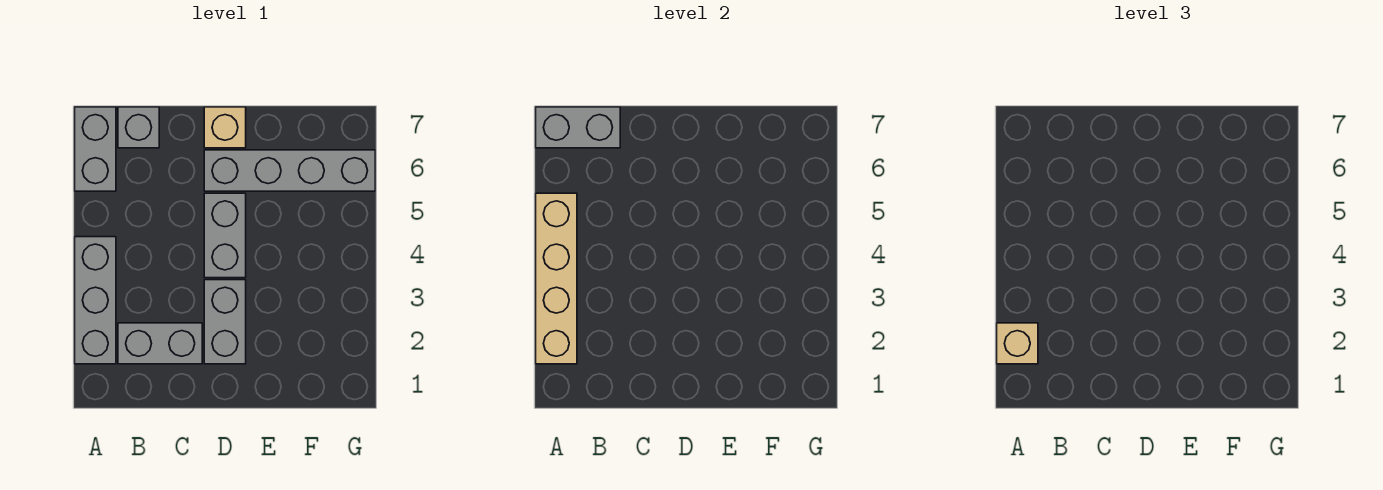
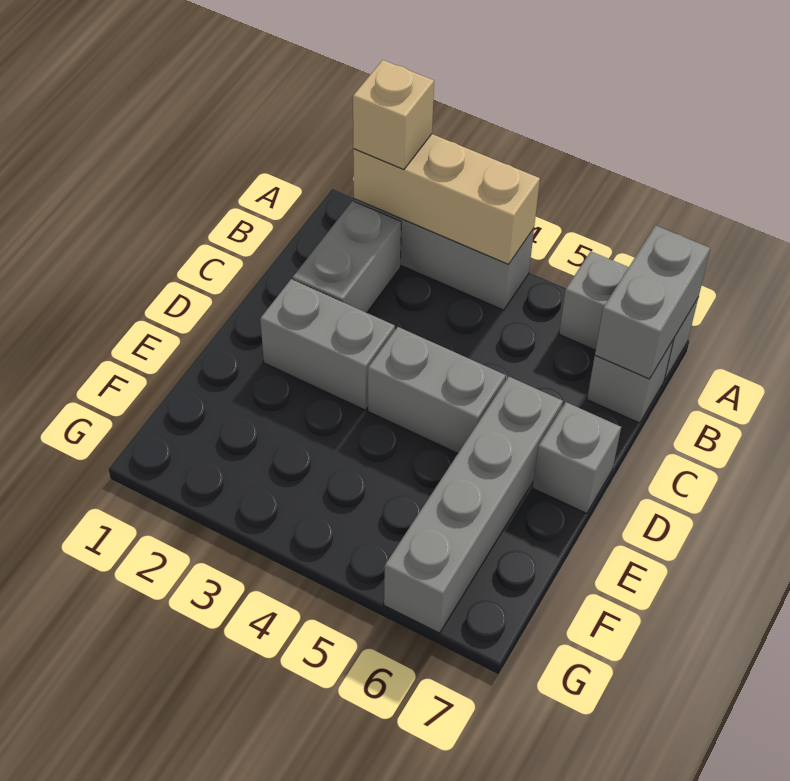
tan brick A2:A5 level 2 -> tan brick A2:A4 level 2
tan brick D7 level 1 -> grey brick D7 level 1

